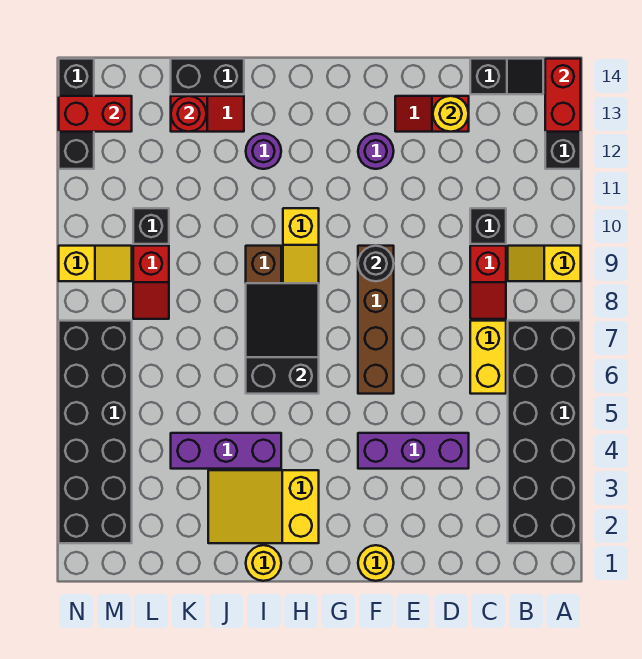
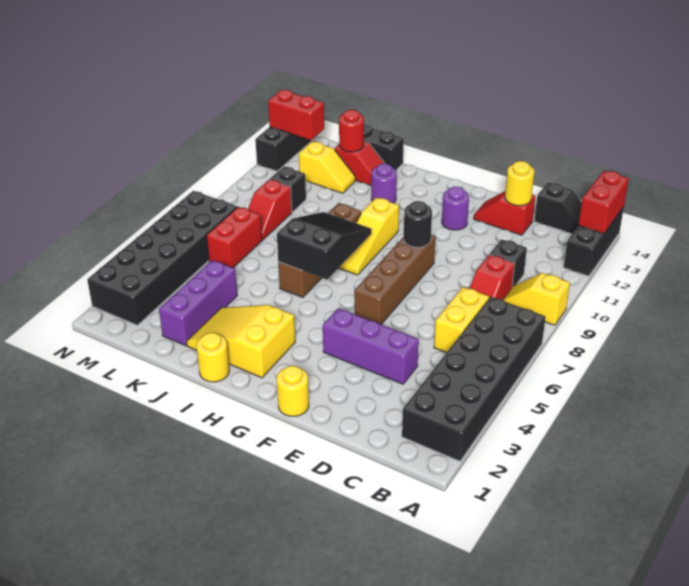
purple brick I4:K4 level 1 -> purple brick K2:K4 level 1
none -> red brick L6:L7 level 1
yellow slope M9:N9 level 1 top N -> yellow slope K12:L12 level 1 top L

